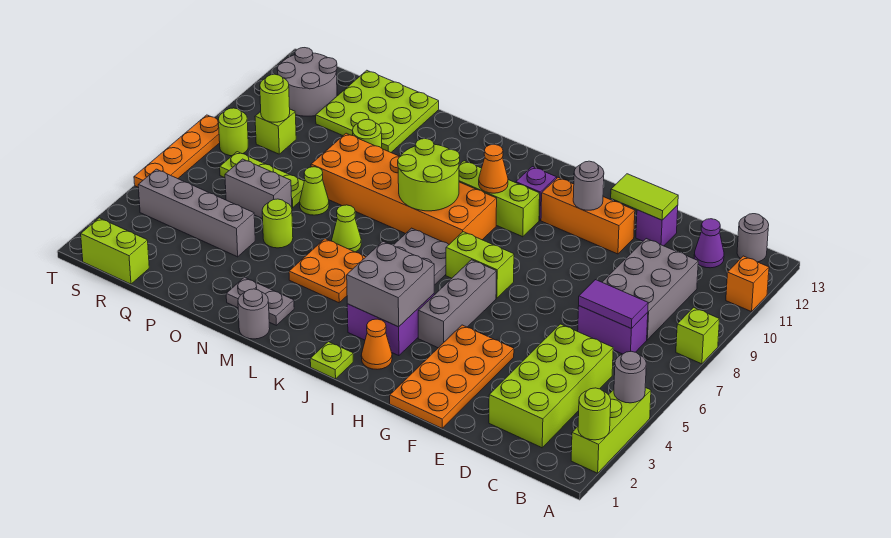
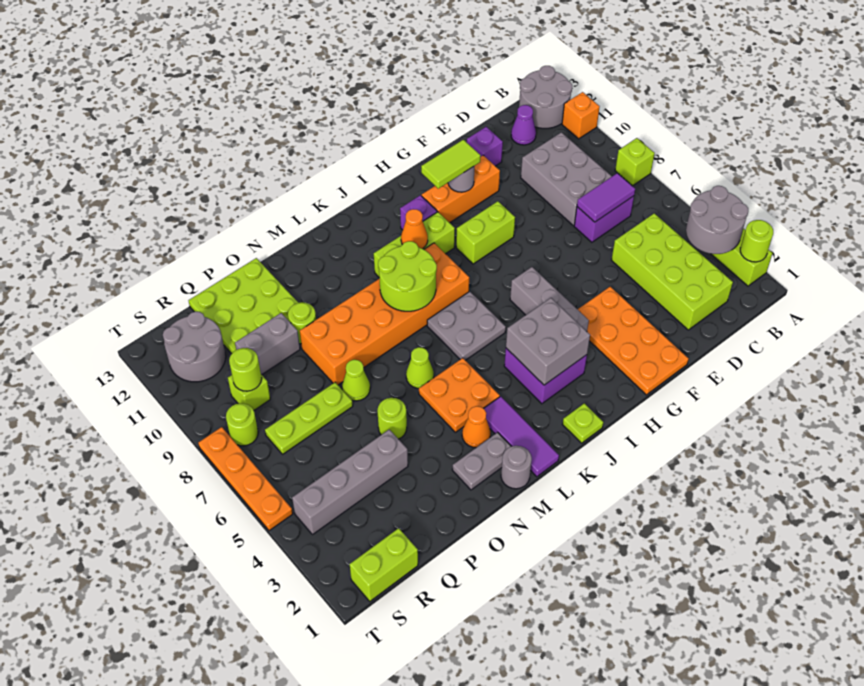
grey round brick A4 level 2 -> grey round brick A3:B4 level 2
grey round brick B13 level 1 -> grey round brick A12:B13 level 1
lime tile E12:F12 level 2 -> lime tile G11:H11 level 3
lime brick H7:I7 level 1 -> lime brick G9:H9 level 1
orange cone I2 level 1 -> orange cone M3 level 1
none -> purple tile L1:L3 level 1
grey brick P6:Q6 level 1 -> grey brick P10:Q10 level 1

